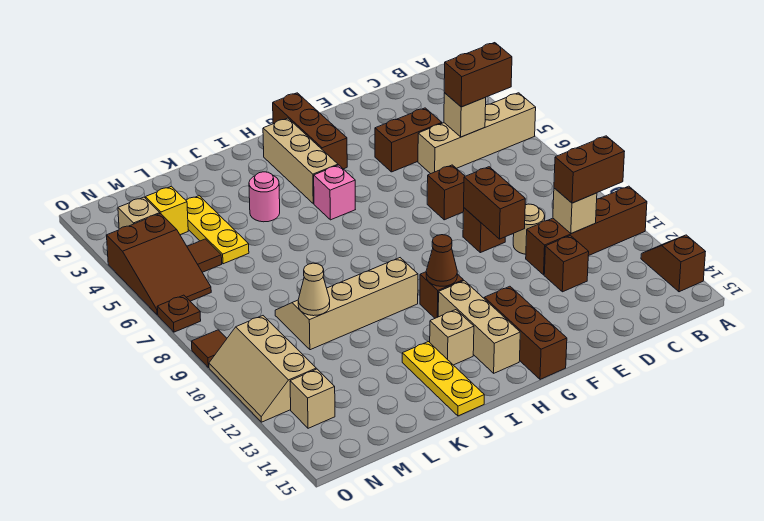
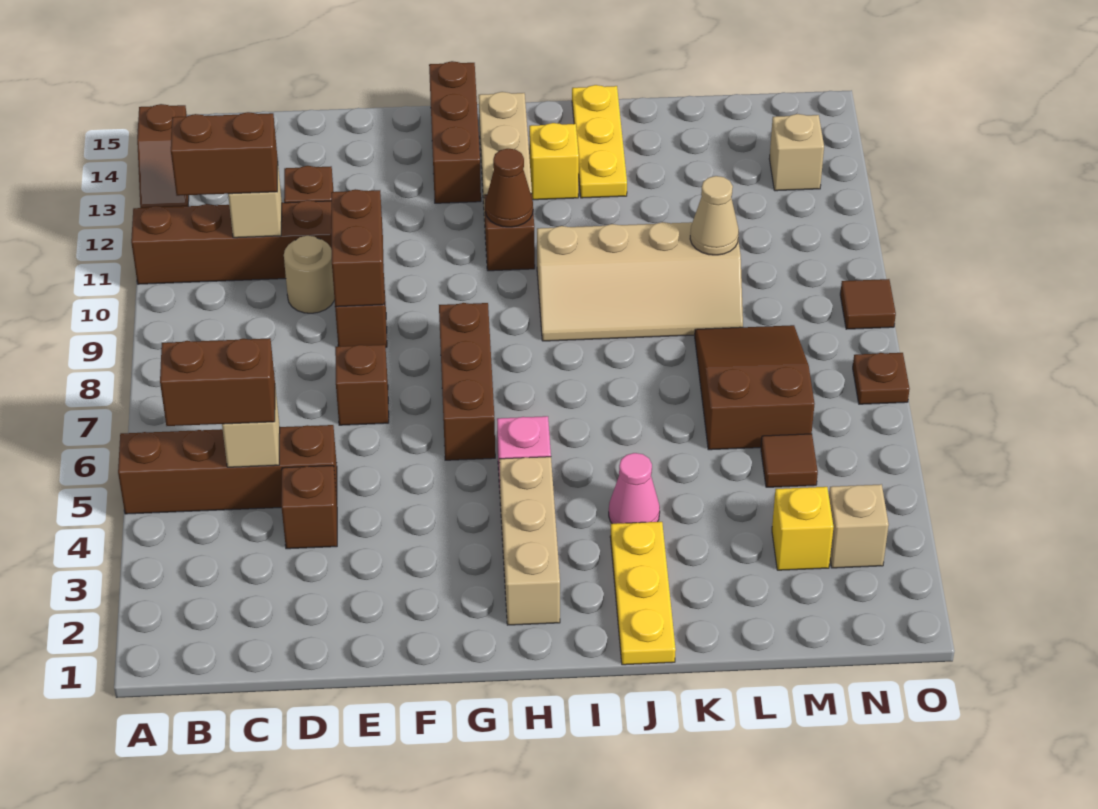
tan brick A5:D5 level 1 -> brown brick A5:D5 level 1
brown brick D4:E4 level 1 -> brown brick D4 level 1
brown brick G1:G3 level 1 -> brown brick G6:G8 level 1
tan brick I13 level 1 -> yellow brick I13 level 1
pink round brick J4 level 1 -> pink cone J4 level 1
yellow plate L3:L5 level 1 -> yellow plate J1:J3 level 1
brown slope N4:O6 level 1 top 4 -> brown slope L6:M8 level 1 top 6
tan slope N10:O12 level 1 top N -> none

